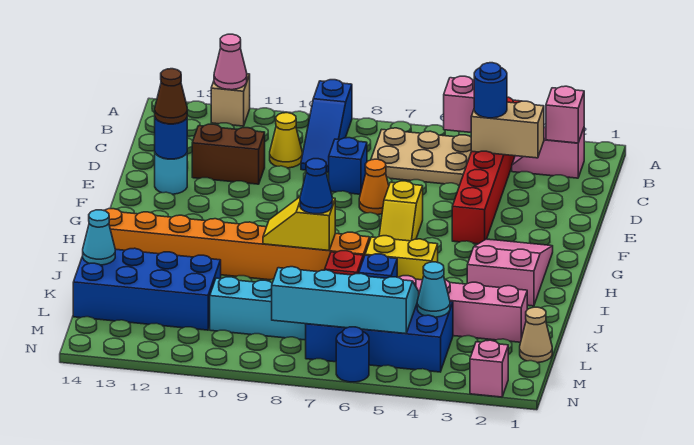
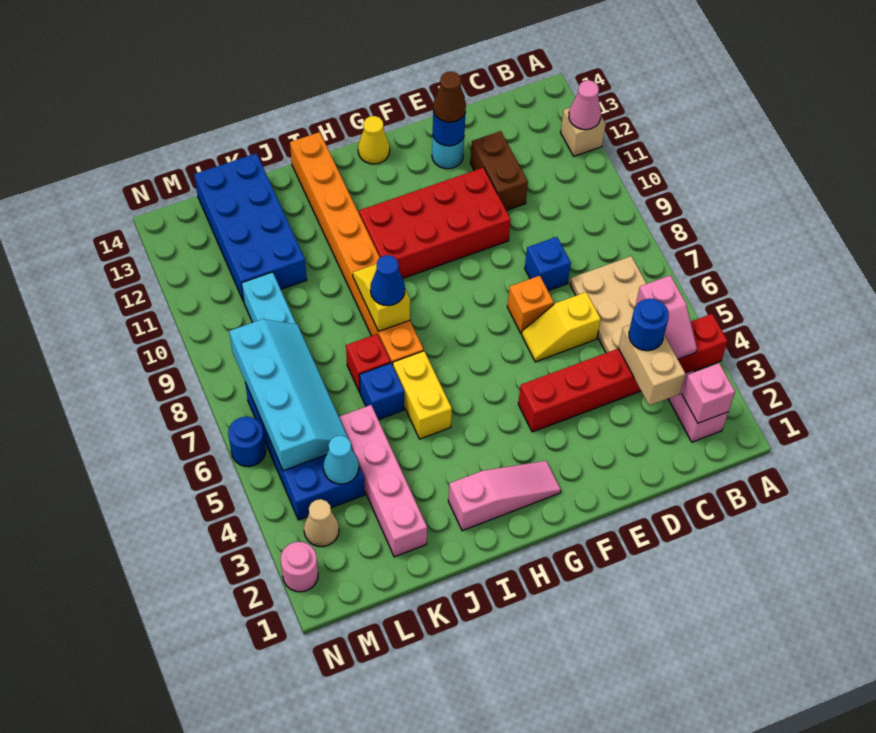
blue slope A9:C9 level 1 top A -> none
yellow cone C10 level 1 -> yellow cone G14 level 1
orange cone E7 level 1 -> orange brick E7 level 1
none -> red brick E10:H11 level 1
yellow slope F6:G6 level 1 top F -> yellow slope D6:E6 level 1 top D
pink slope G2:I3 level 1 top I -> pink slope G2:I2 level 1 top I
cyan cone K14 level 2 -> none
tan cone L1 level 1 -> tan cone M3 level 1
pink brick N2 level 1 -> pink round brick N2 level 1

